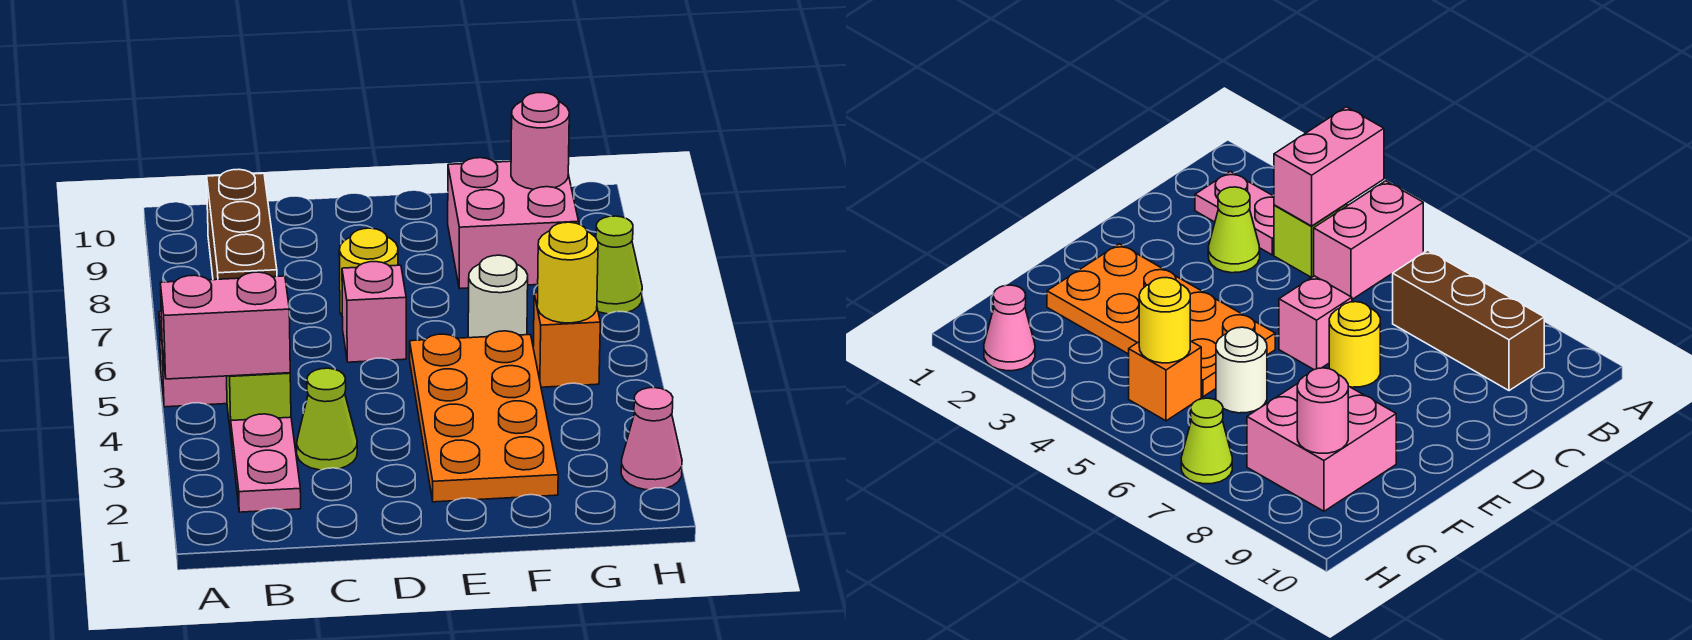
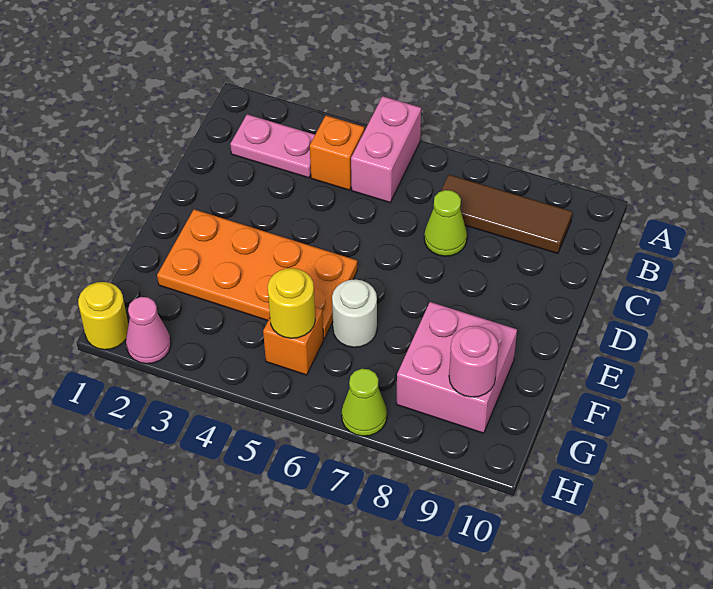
pink brick A4:B4 level 2 -> none
lime brick B4 level 1 -> orange brick B4 level 1
brown brick B7:B9 level 1 -> brown tile B7:B9 level 1
lime cone C3 level 1 -> lime cone C7 level 1
pink brick D6 level 1 -> none
yellow round brick D7 level 1 -> yellow round brick H1 level 1

